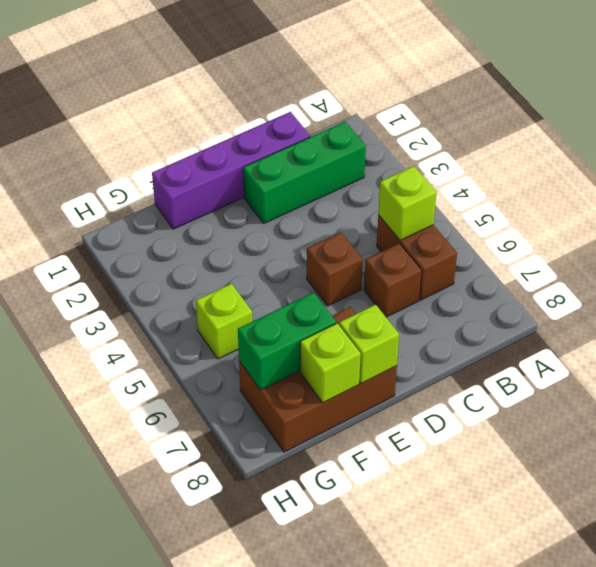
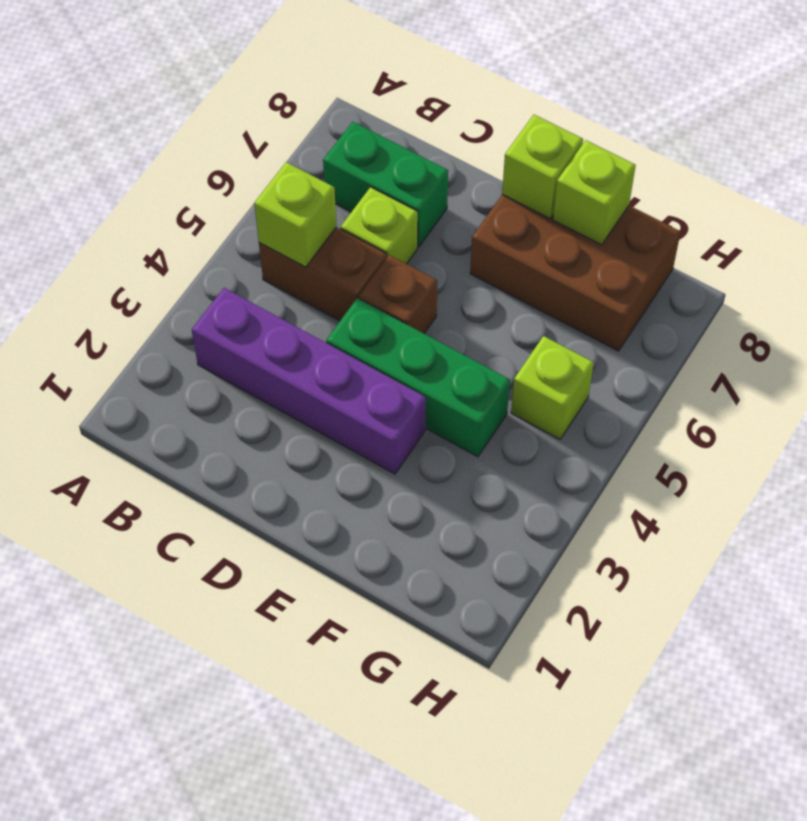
green brick B2:D2 level 1 -> green brick D4:F4 level 1
brown brick B5:B6 level 1 -> brown brick B5:C5 level 1
purple brick C1:F1 level 1 -> purple brick B3:E3 level 1
brown brick C6 level 1 -> lime brick C6 level 1
green brick F7:G7 level 2 -> green brick B7:C7 level 1

